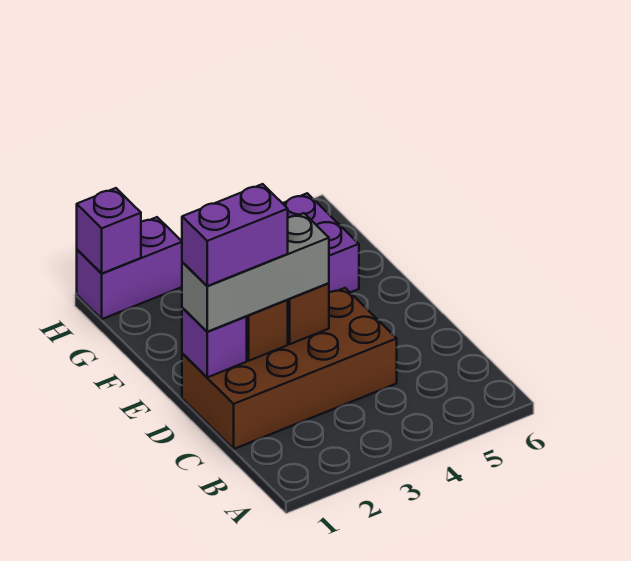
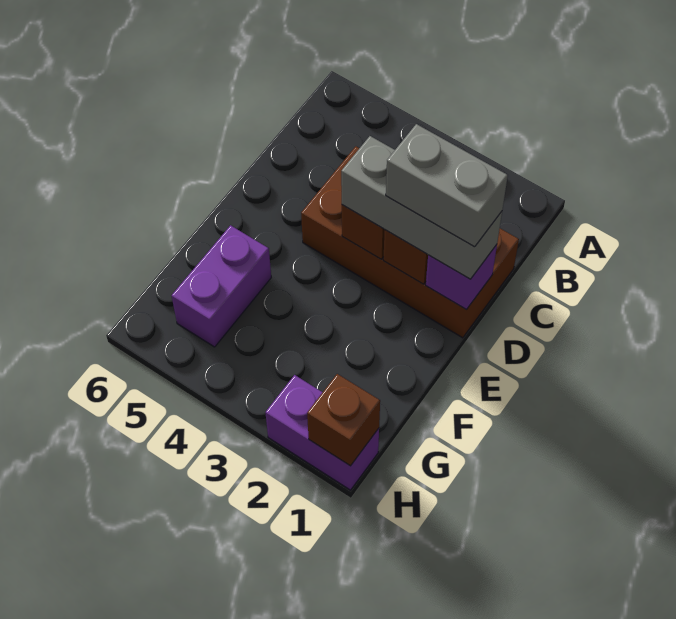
purple brick D1:D2 level 4 -> grey brick D1:D2 level 4
purple brick H1 level 2 -> brown brick H1 level 2

